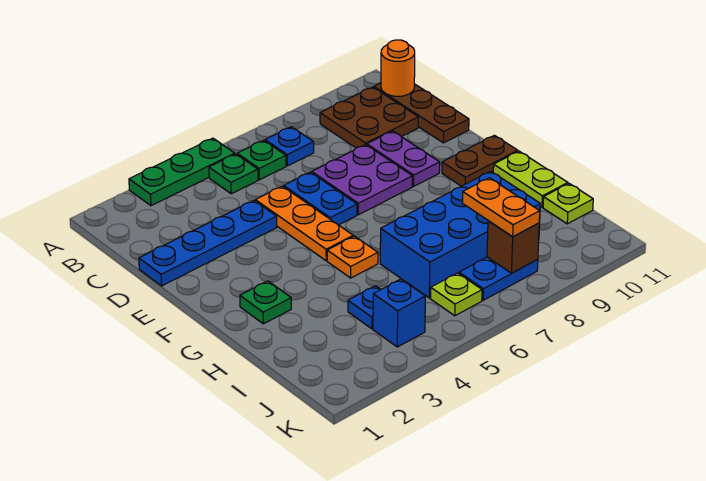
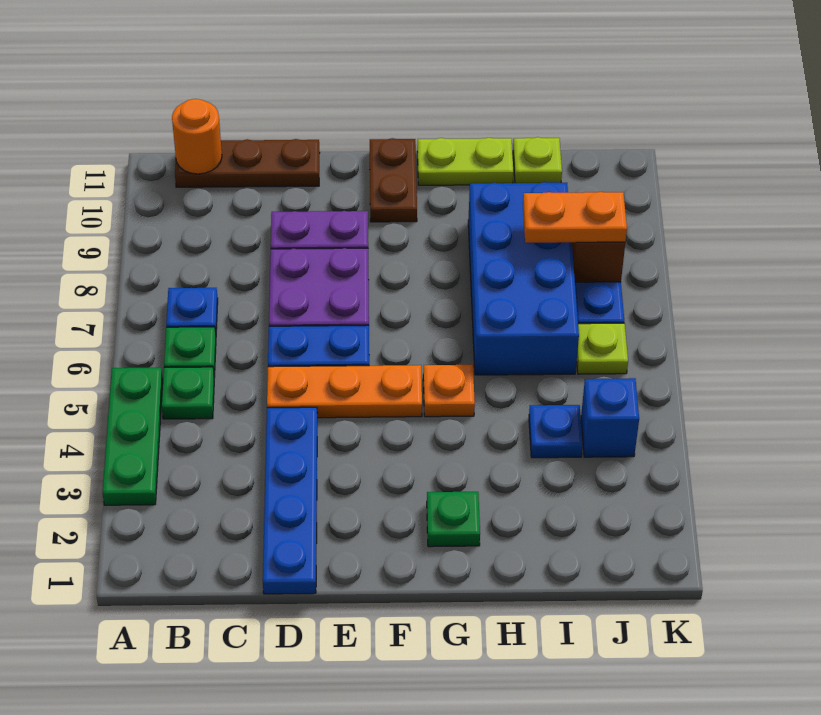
brown plate B9:C10 level 1 -> none

